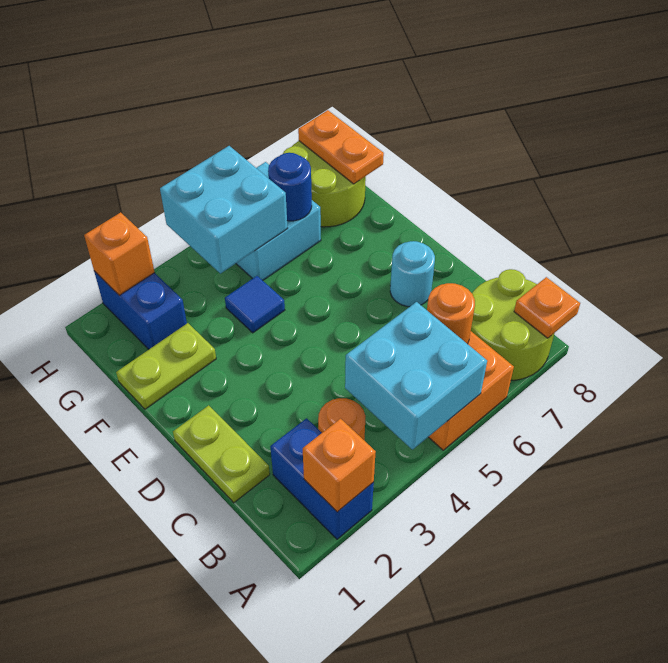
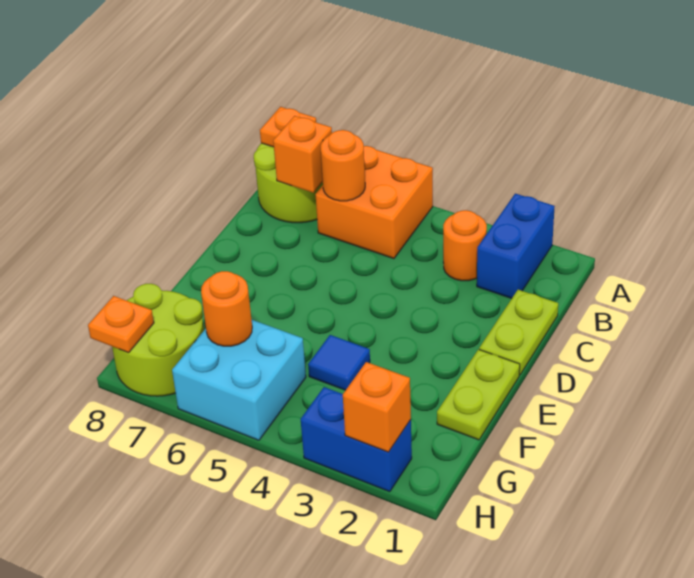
orange brick A2 level 2 -> orange brick B7 level 2
cyan brick A4:B5 level 2 -> none
cyan round brick D7 level 1 -> none
lime plate F1:F2 level 1 -> lime plate E1:F1 level 1
blue brick G2:H2 level 1 -> blue brick H2:H3 level 1
cyan brick G4:H5 level 2 -> none
blue round brick G6 level 2 -> orange round brick G6 level 2
orange plate G8:H8 level 2 -> orange plate H8 level 2

